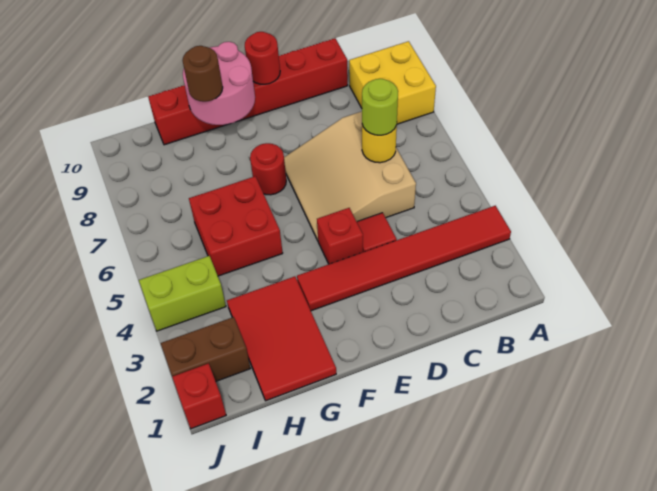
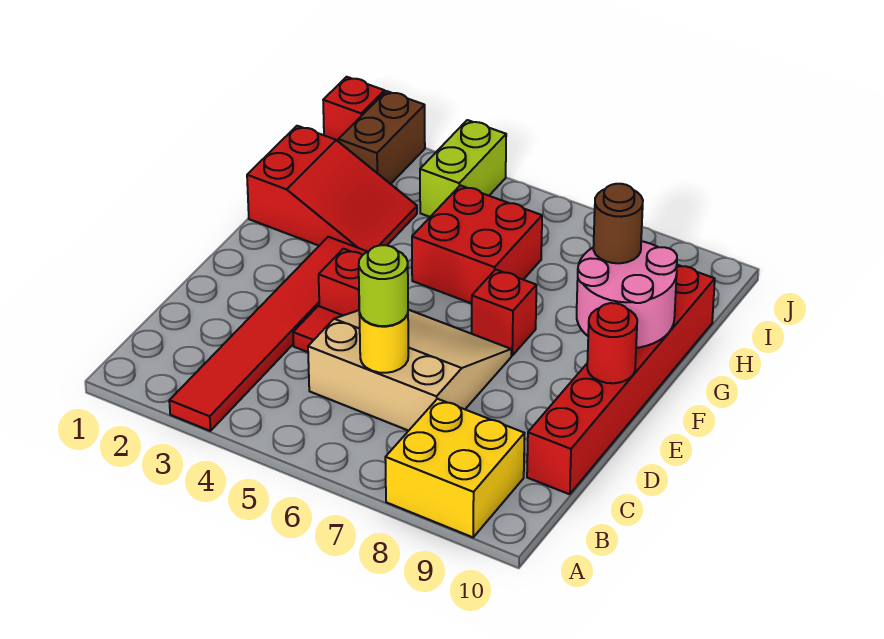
red round brick F7 level 1 -> red brick F7 level 1
red tile G1:H3 level 1 -> red slope G1:H3 level 1 top 1

